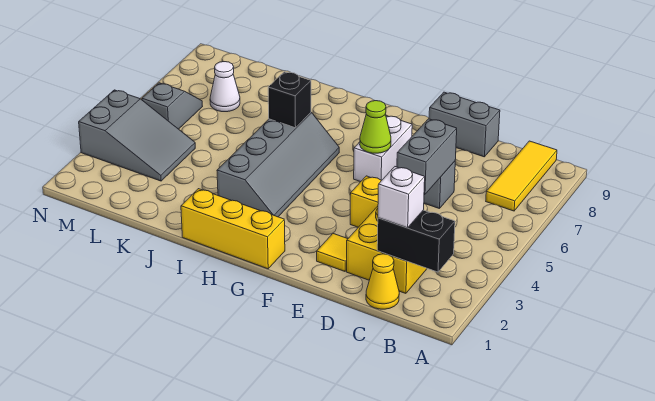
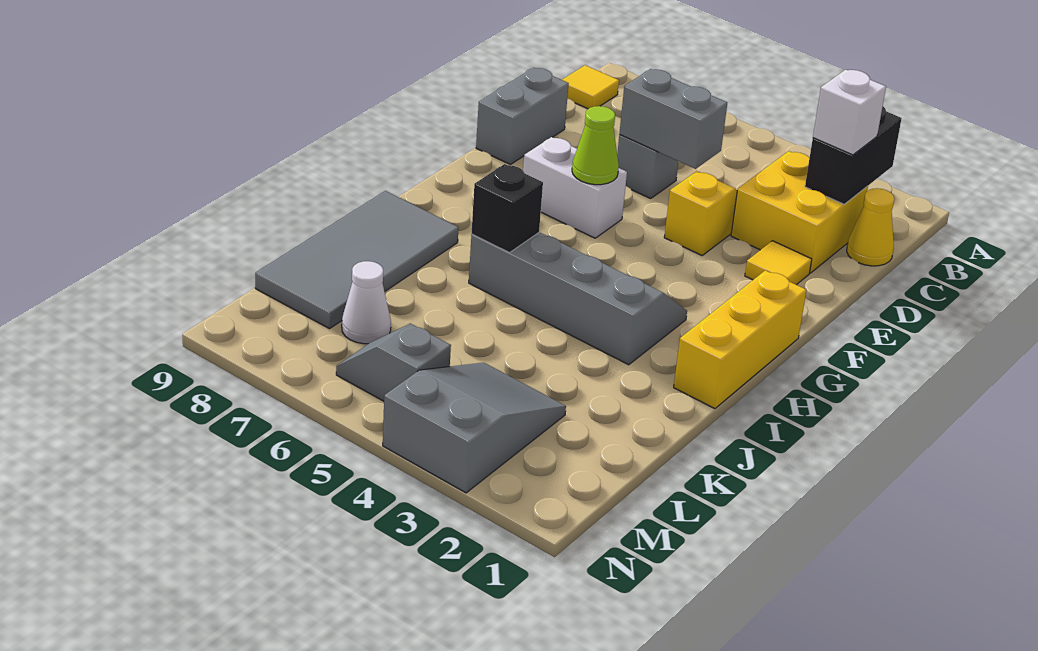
yellow tile B7:B9 level 1 -> yellow tile B9 level 1
none -> grey tile I8:L9 level 1

